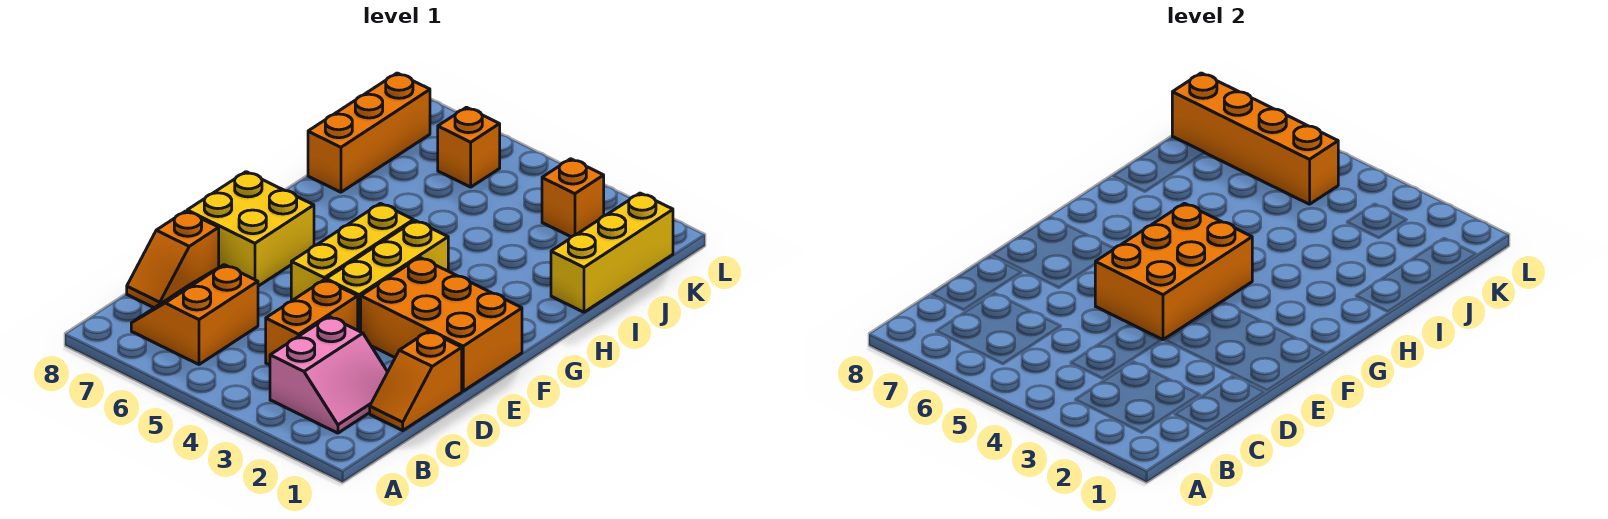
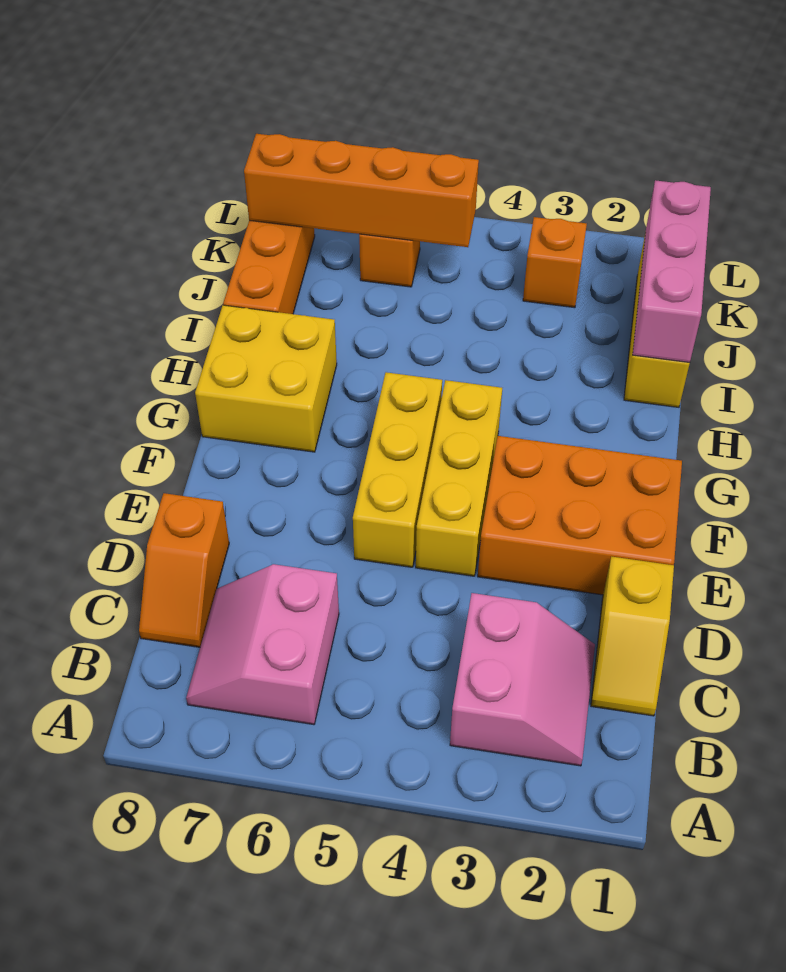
orange slope B6:C7 level 1 top 6 -> pink slope B6:C7 level 1 top 6
orange slope C1:D1 level 1 top D -> yellow slope C1:D1 level 1 top D
orange brick C4:D4 level 1 -> none
orange brick E4:G5 level 2 -> none
yellow brick E7:F8 level 1 -> yellow brick G7:H8 level 1
none -> pink brick I1:K1 level 2

